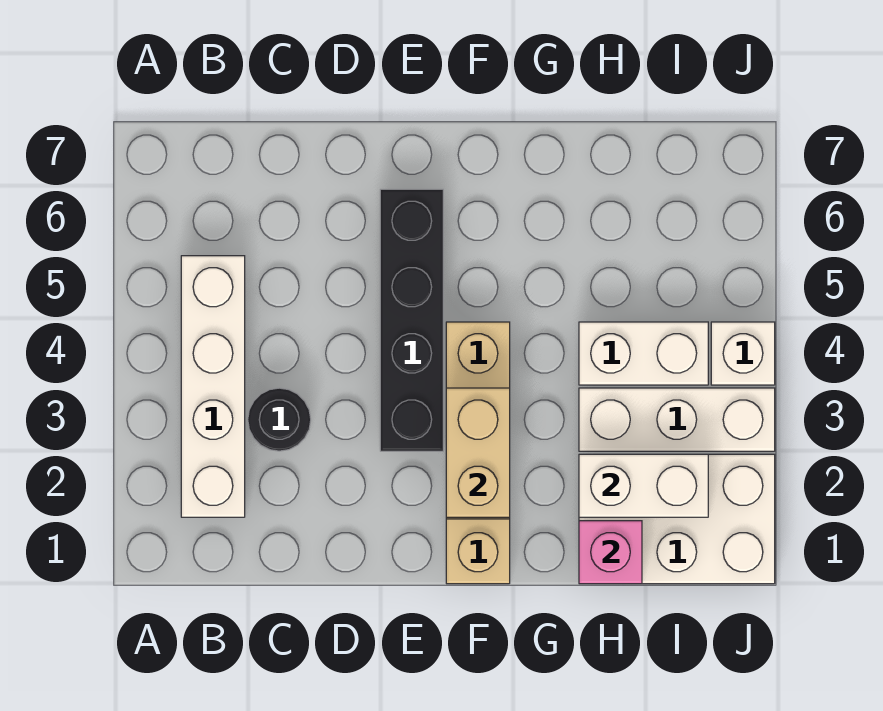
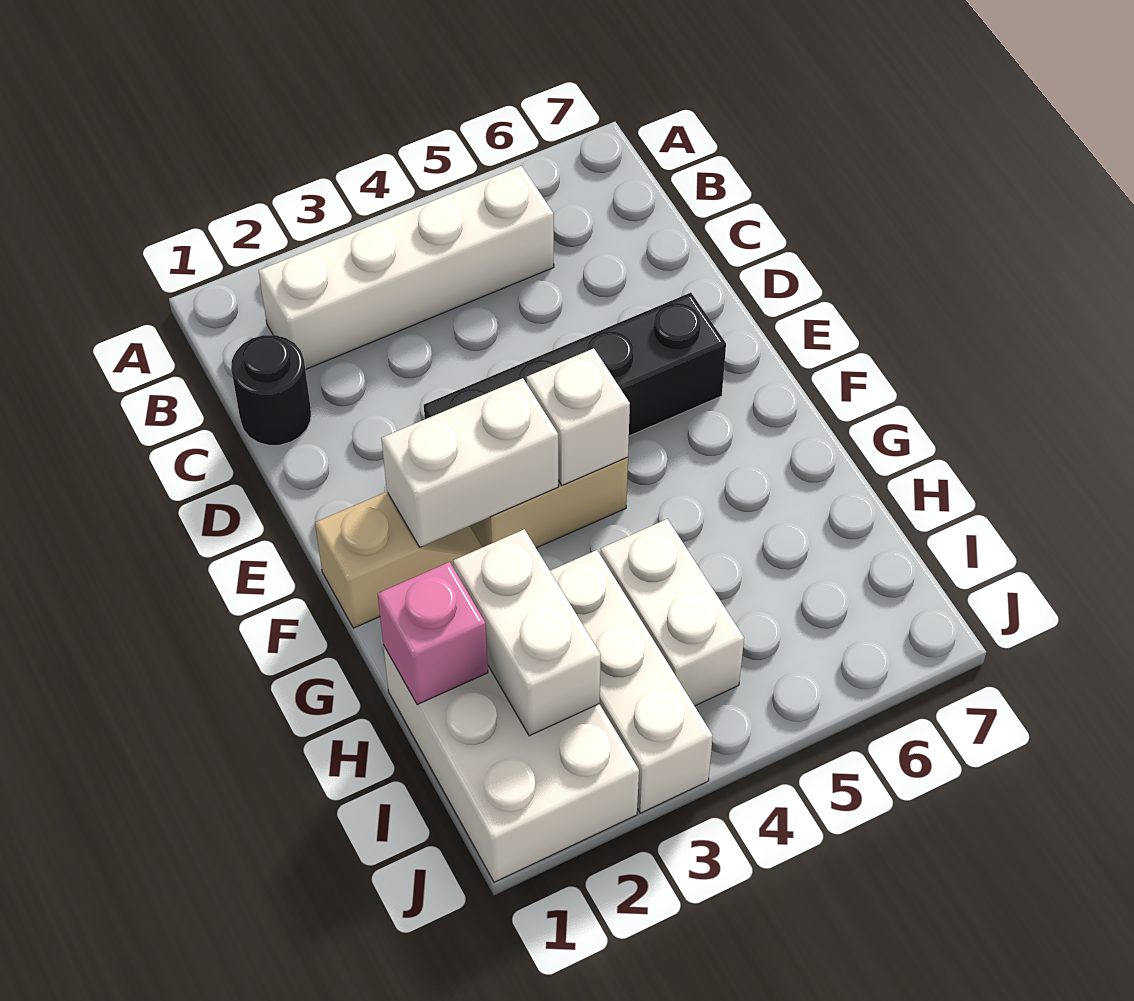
black round brick C3 level 1 -> black round brick C1 level 1
tan brick F2:F3 level 2 -> white brick F2:F3 level 2
white brick J4 level 1 -> white brick F4 level 2

